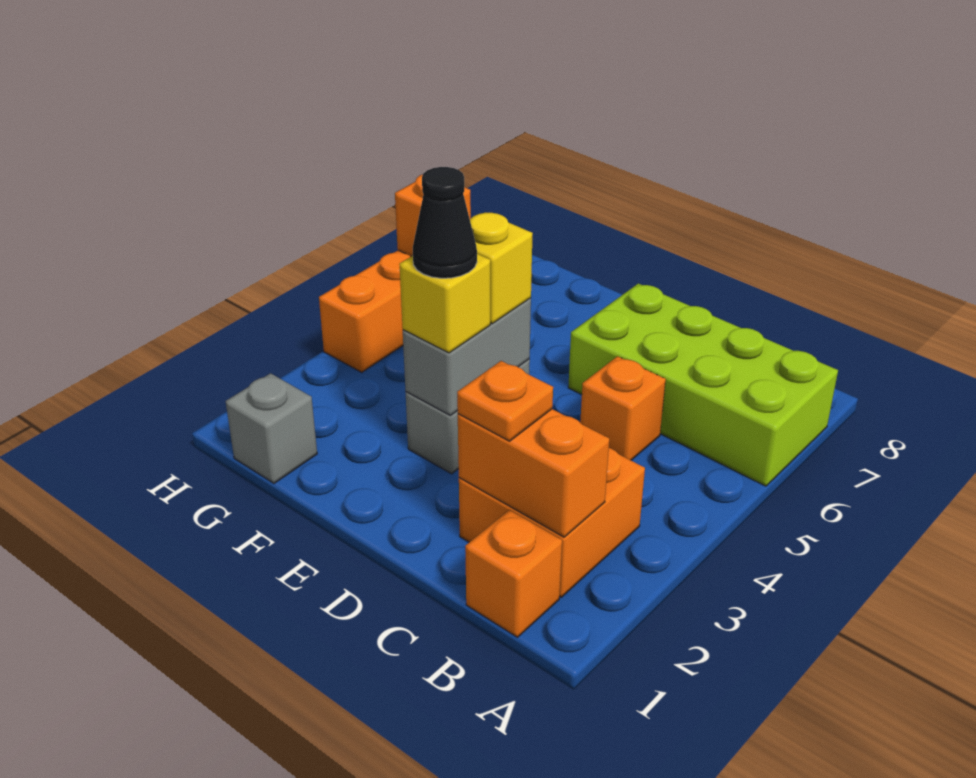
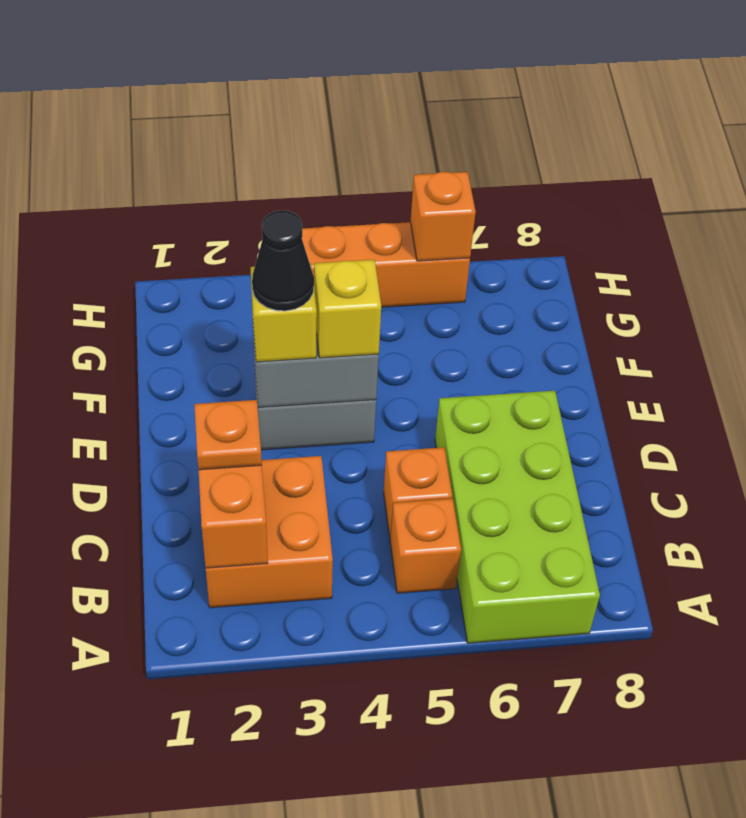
orange brick B1 level 1 -> orange brick B5 level 1
grey brick G1 level 1 -> none

